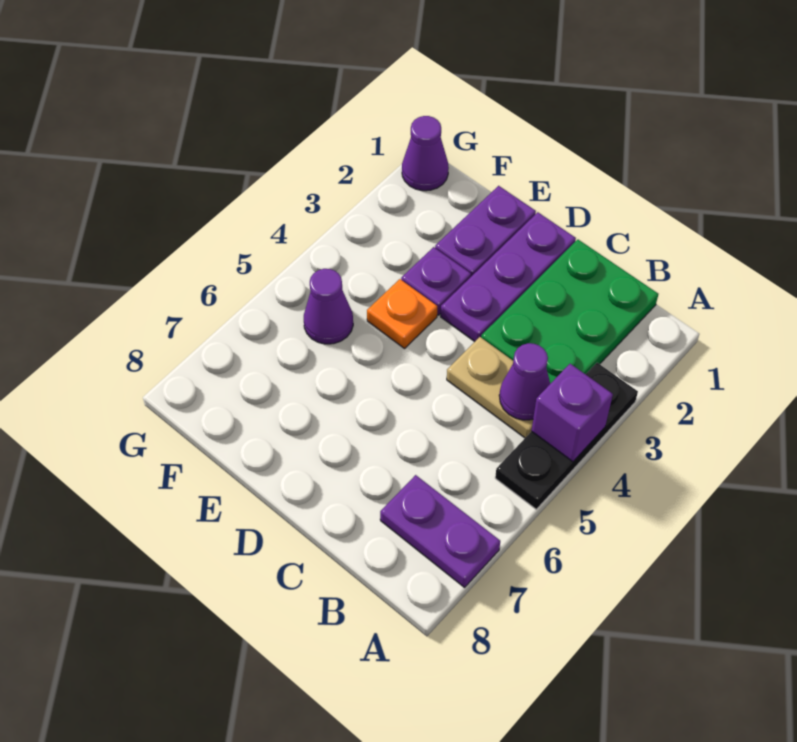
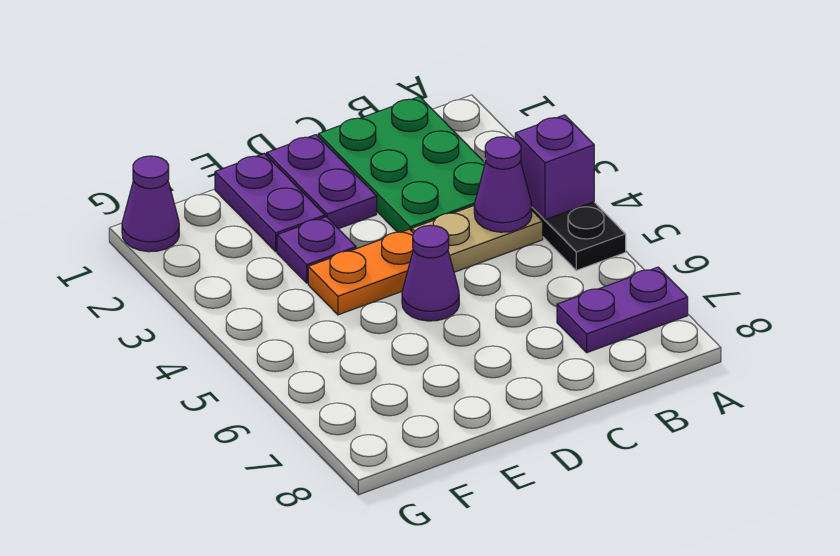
purple plate D1:D3 level 1 -> purple plate D1:D2 level 1
orange plate E4 level 1 -> orange plate D4:E4 level 1
purple cone F5 level 1 -> purple cone D5 level 1

